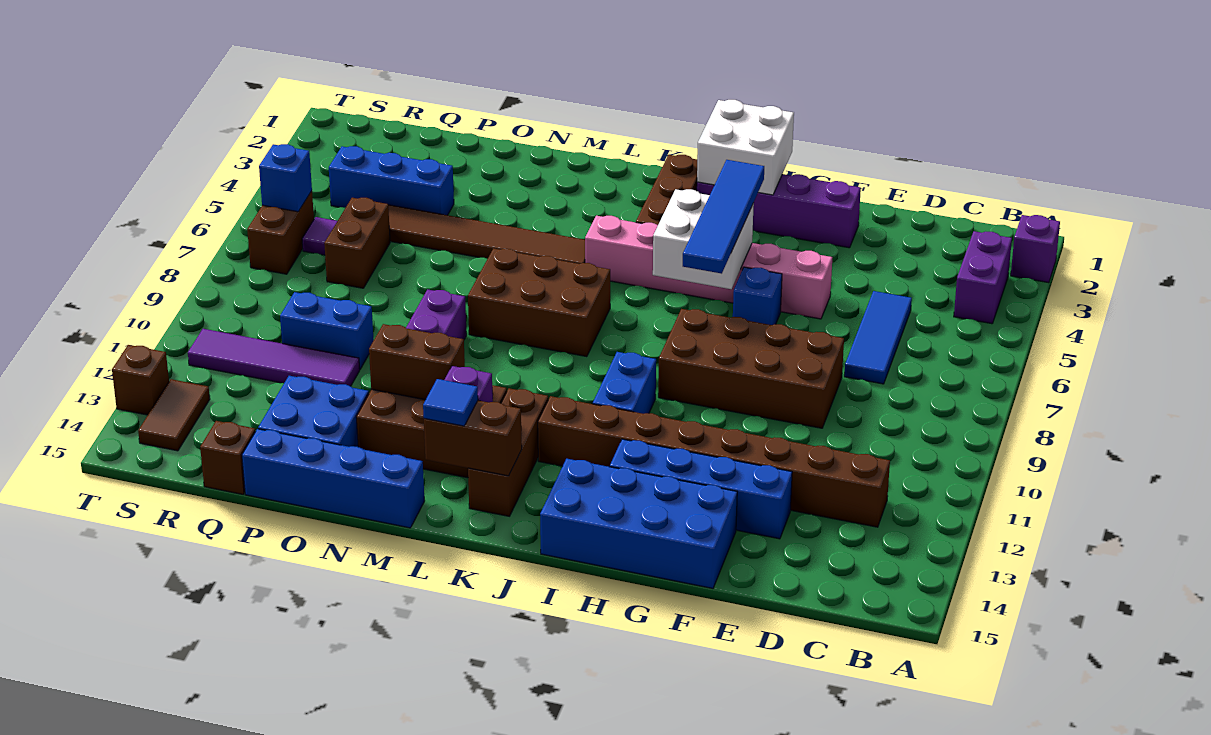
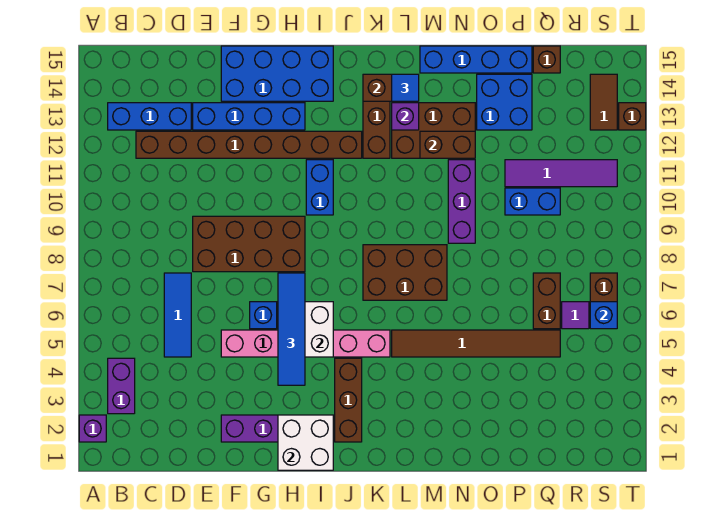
blue brick P4:R4 level 1 -> blue brick B13:D13 level 1

